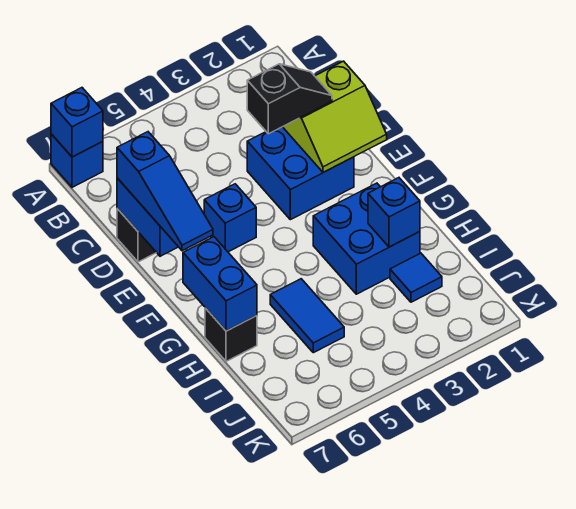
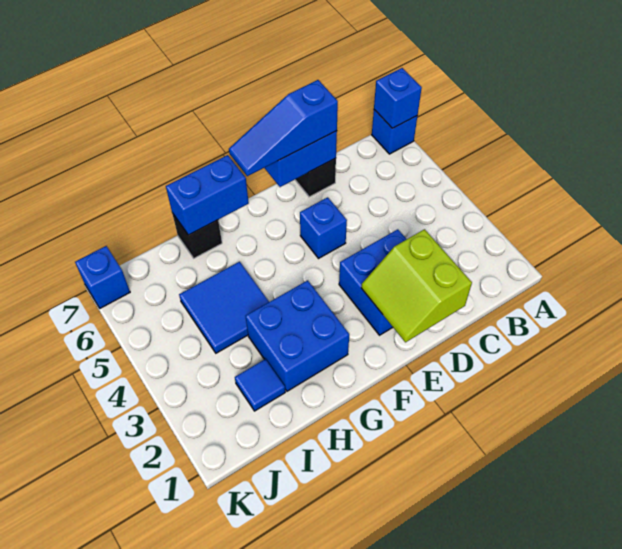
black slope D2:D3 level 3 top 3 -> none
blue brick H2 level 2 -> blue brick K7 level 1
blue tile H5:I5 level 1 -> blue tile H4:I5 level 1

